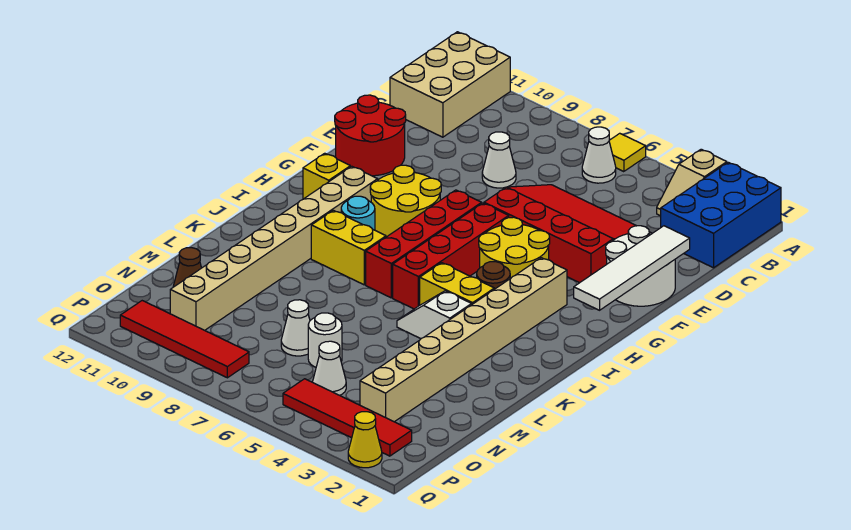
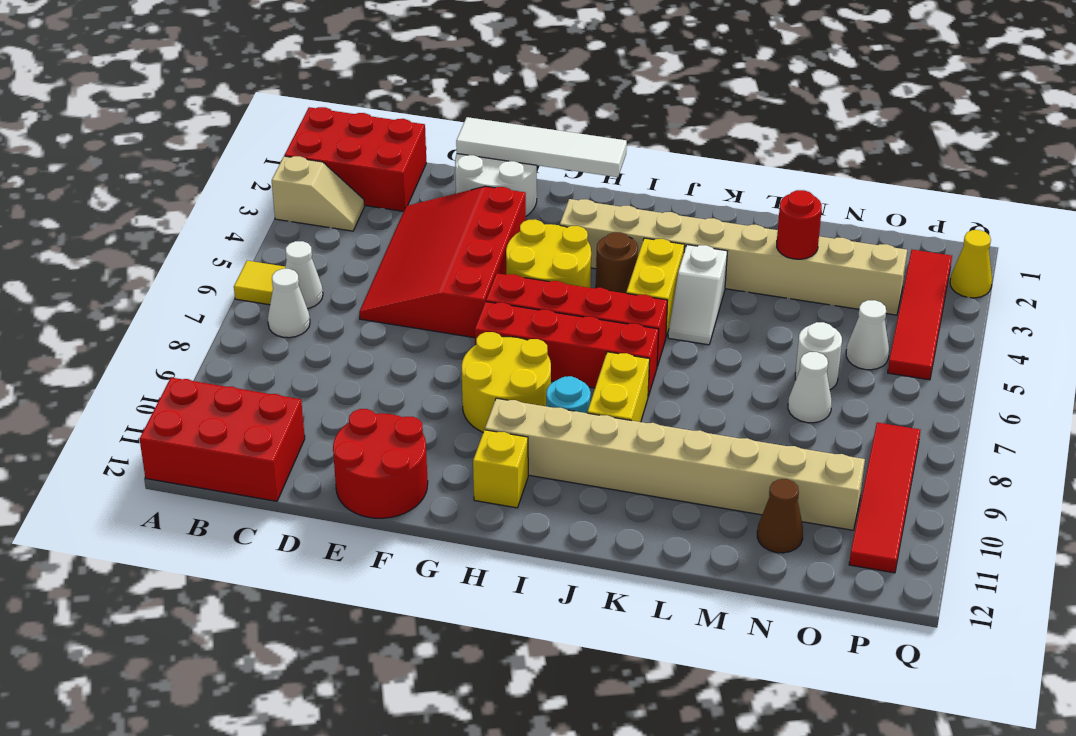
blue brick A1:C2 level 1 -> red brick A1:C2 level 1
tan brick A11:C12 level 1 -> red brick A11:C12 level 1
white cone D8 level 1 -> white cone B7 level 1
none -> red round brick M3 level 2

